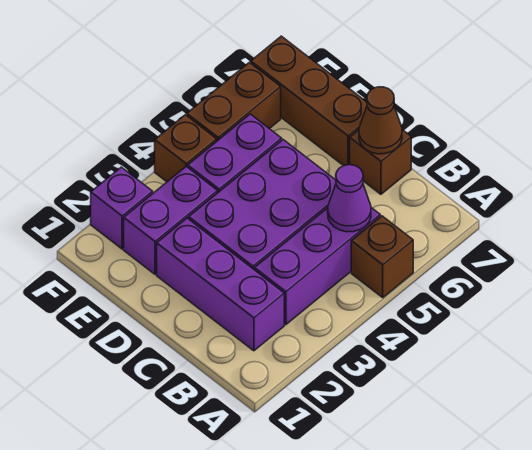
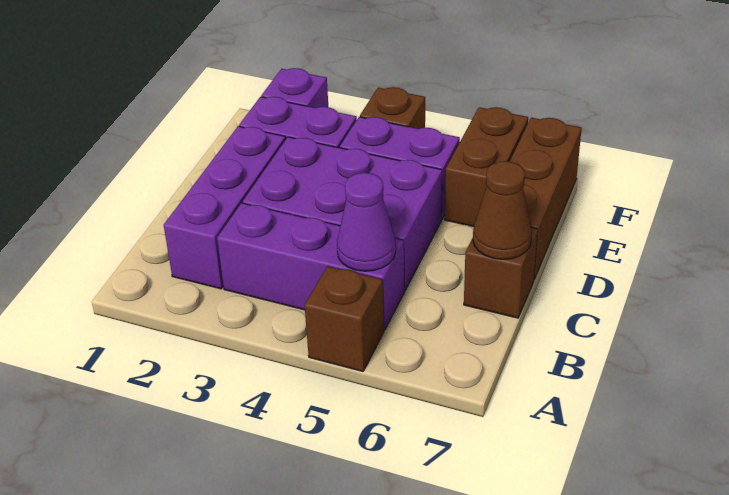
brown brick F5:F6 level 1 -> brown brick E6:F6 level 1

